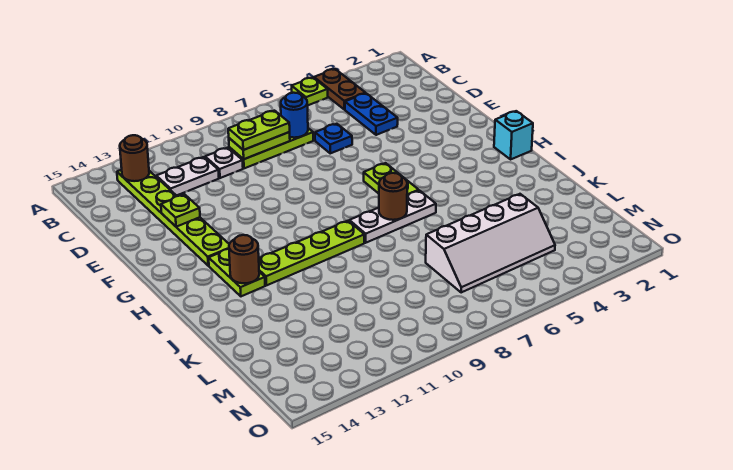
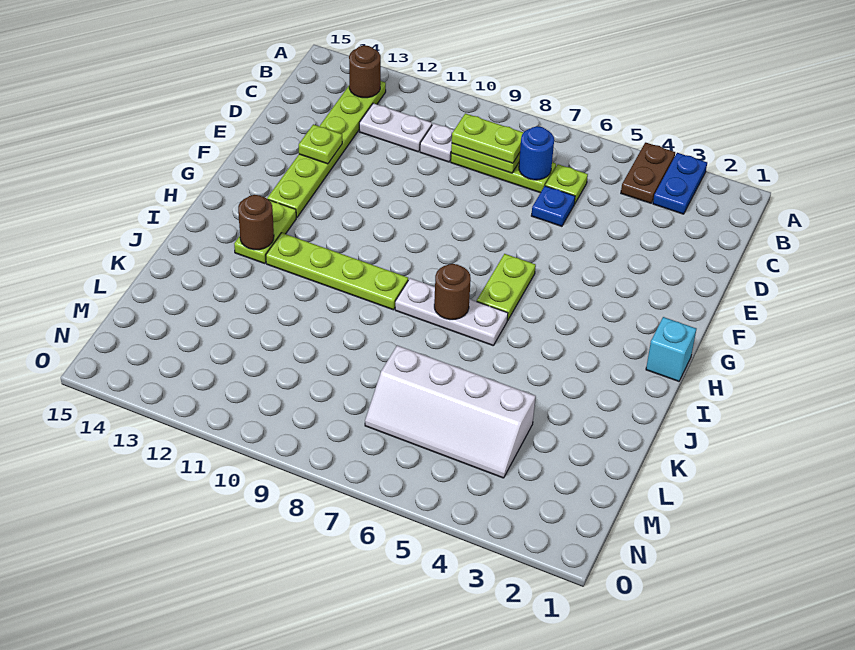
lime plate A5 level 1 -> lime plate C6 level 1
blue plate C4:D4 level 1 -> blue plate A3:B3 level 1

